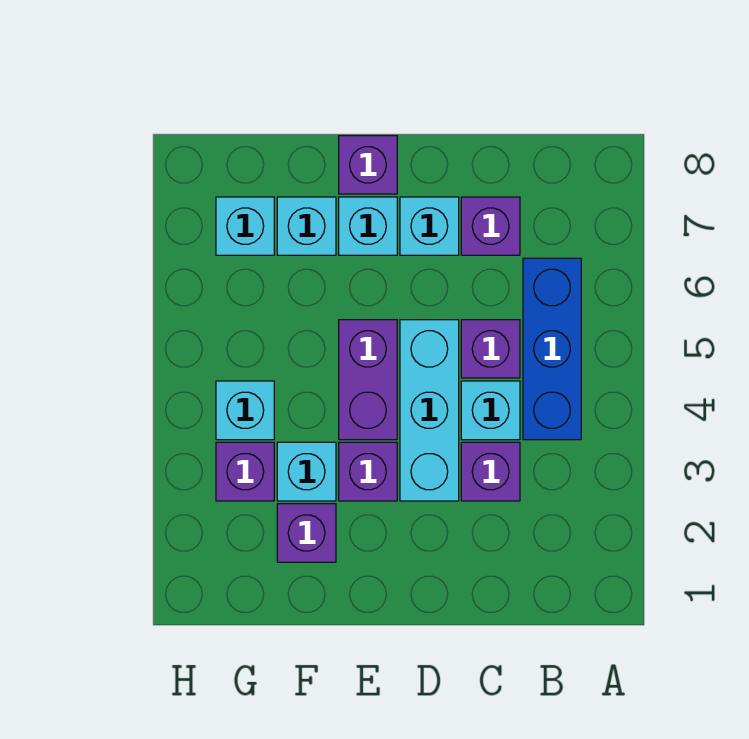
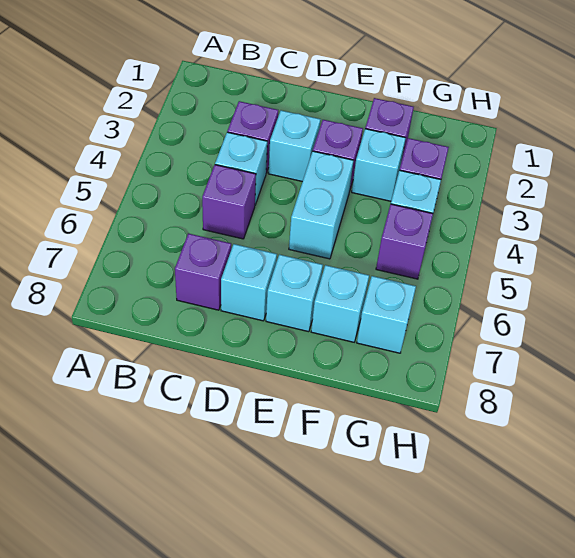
blue brick B4:B6 level 1 -> none
cyan brick D3:D5 level 1 -> cyan brick D3 level 1
purple brick E4:E5 level 1 -> cyan brick E4:E5 level 1
purple brick E8 level 1 -> purple brick G5 level 1

